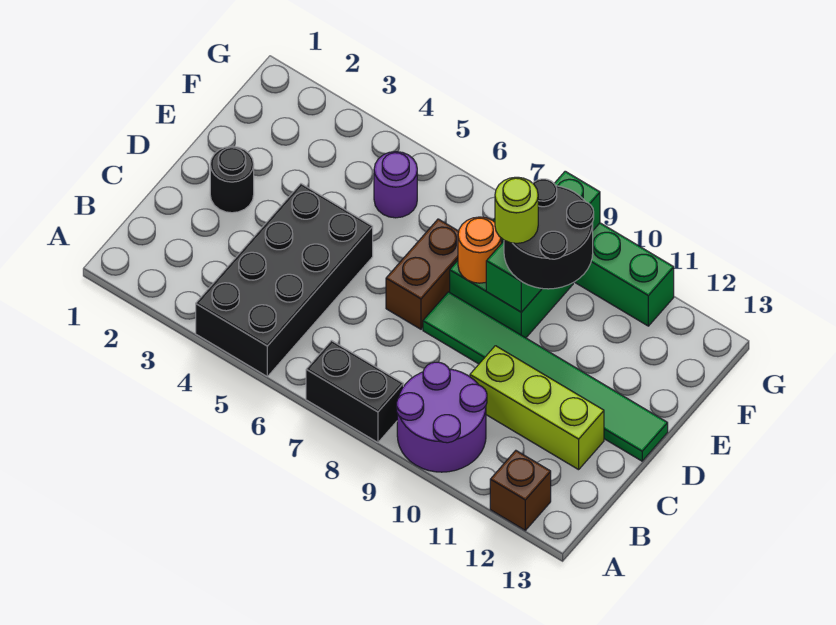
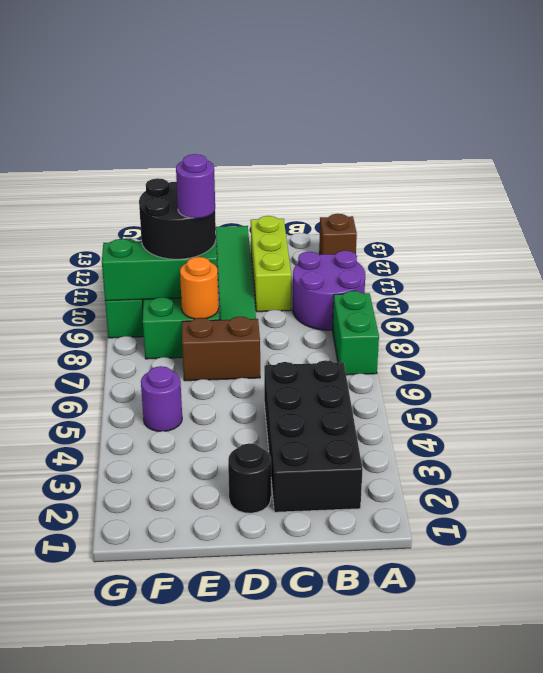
black brick A4:D5 level 1 -> black brick B2:C5 level 1
black brick A7:A8 level 1 -> green brick A7:A8 level 1
lime round brick E9 level 4 -> purple round brick E9 level 4

